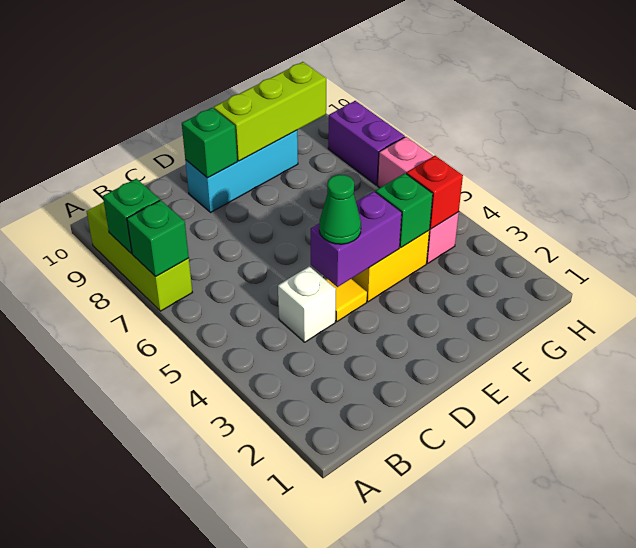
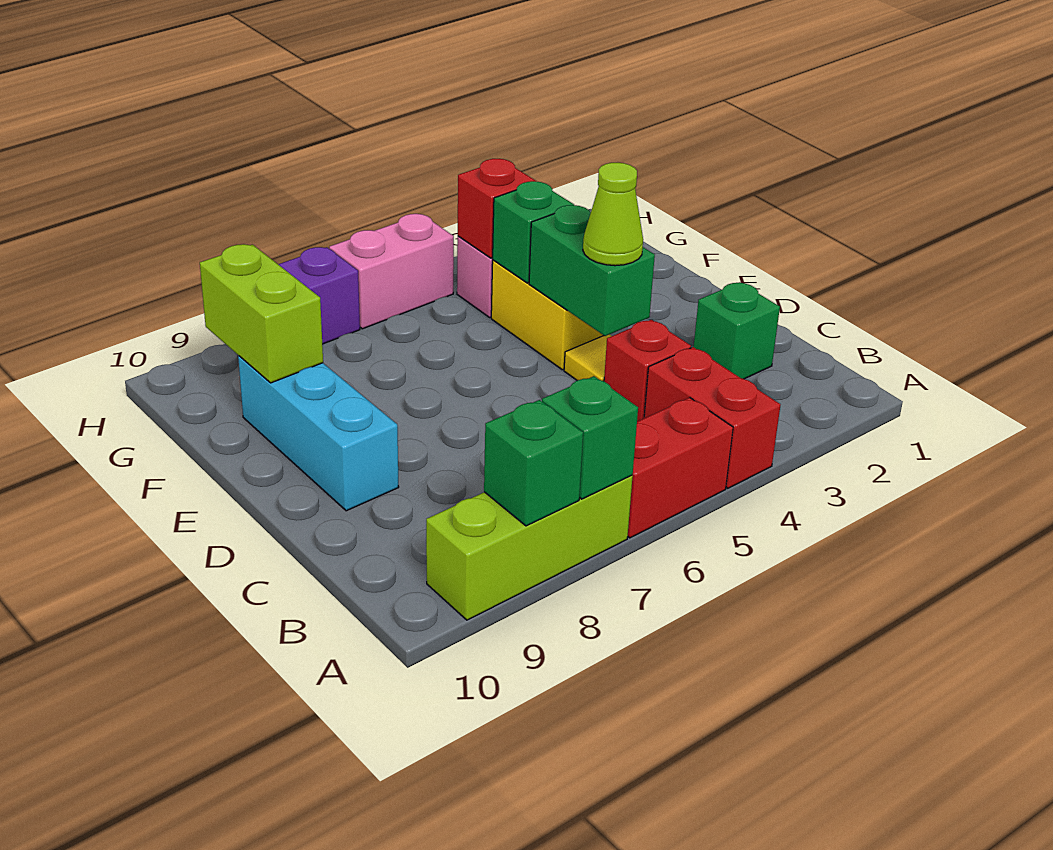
none -> red brick A4:B4 level 1
none -> red brick A5:A6 level 1
white brick C4 level 1 -> red brick C4 level 1
purple brick D4:E4 level 2 -> green brick D4:E4 level 2
green cone D4 level 3 -> lime cone D4 level 3
green brick D9 level 2 -> green brick C2 level 1
lime brick E9:G9 level 2 -> lime brick F9:G9 level 2

